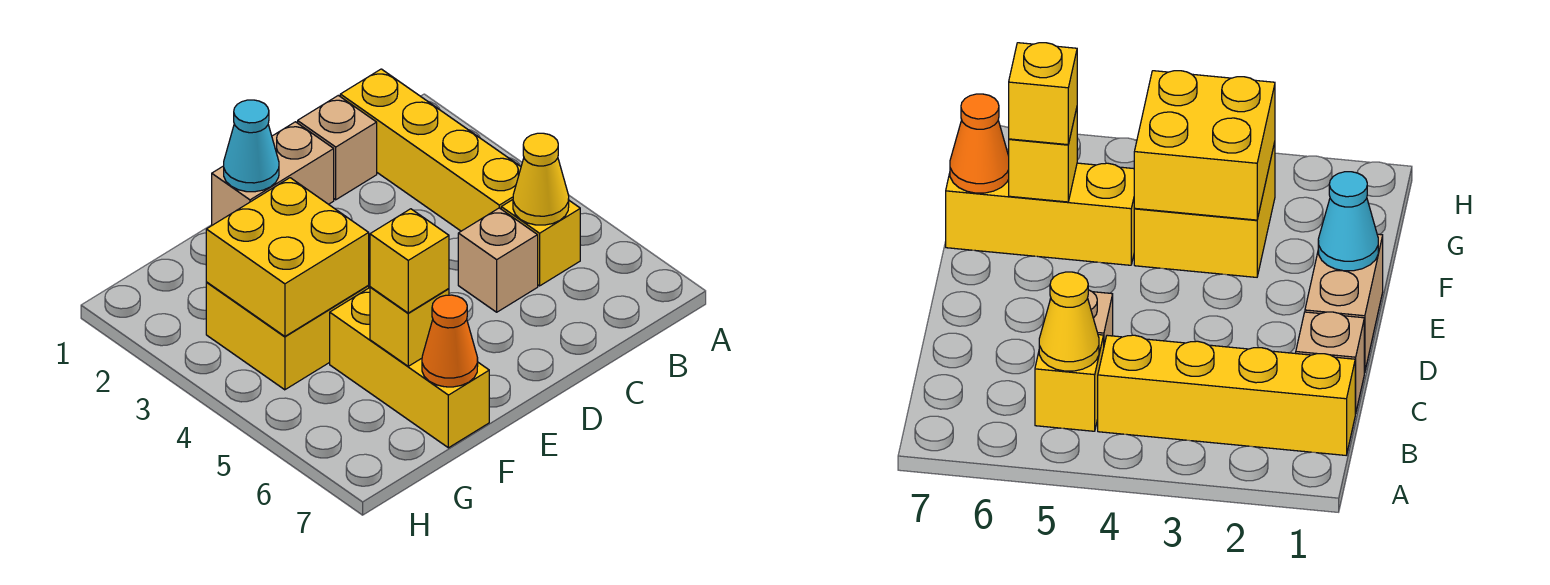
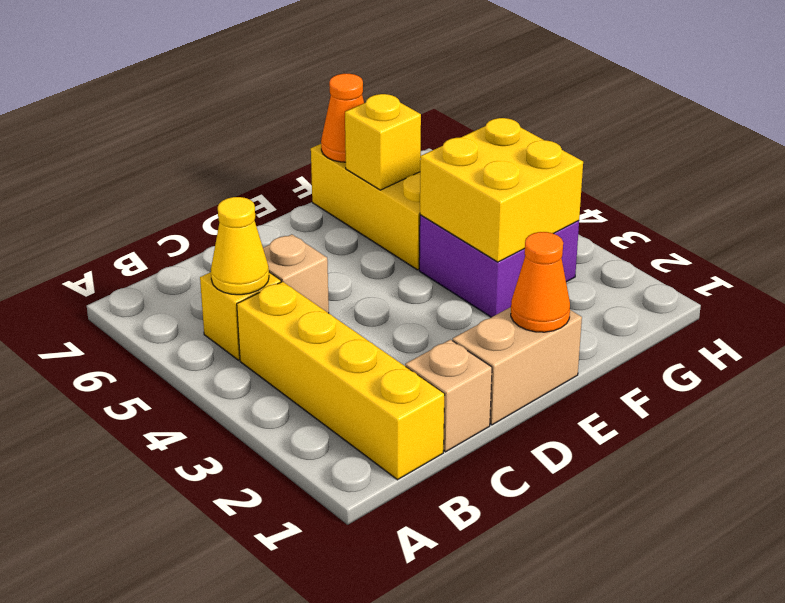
cyan cone E1 level 2 -> orange cone E1 level 2
yellow brick F3:G4 level 1 -> purple brick F3:G4 level 1
yellow brick F6 level 3 -> none

